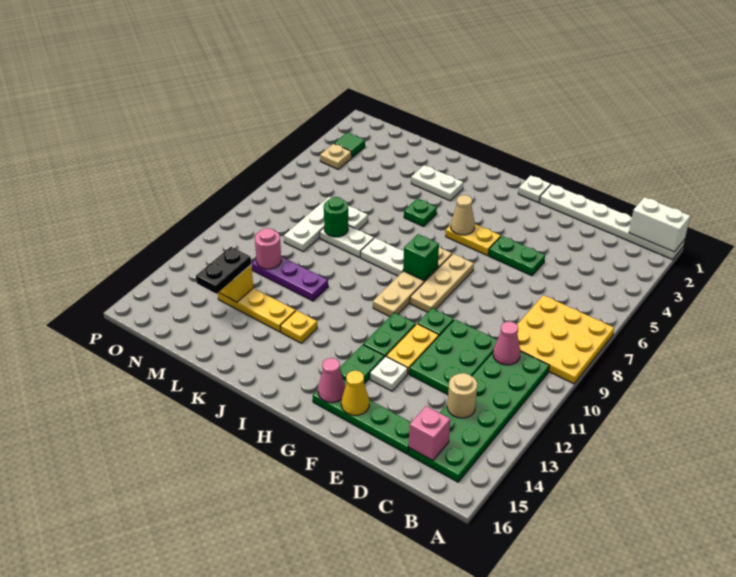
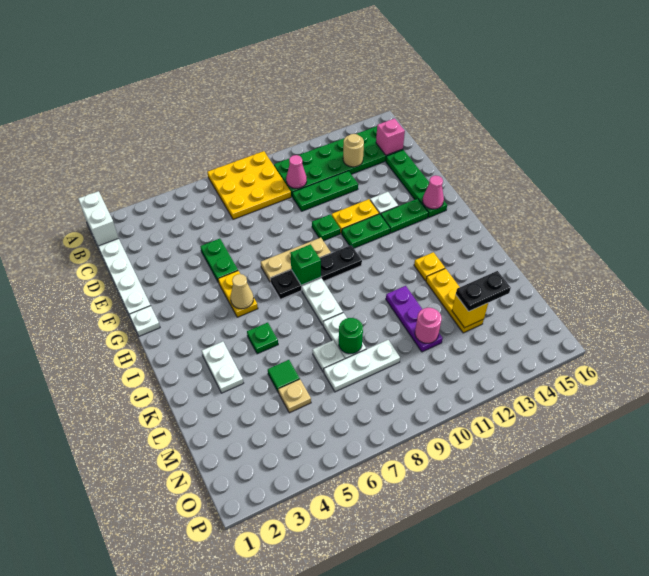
green plate D10:E12 level 1 -> green plate D10:D12 level 1
yellow cone F15 level 2 -> none
tan plate H7:H10 level 1 -> black plate H7:H10 level 1
green tile O3 level 1 -> green tile L5 level 1
tan plate O4 level 1 -> tan plate M5 level 1

